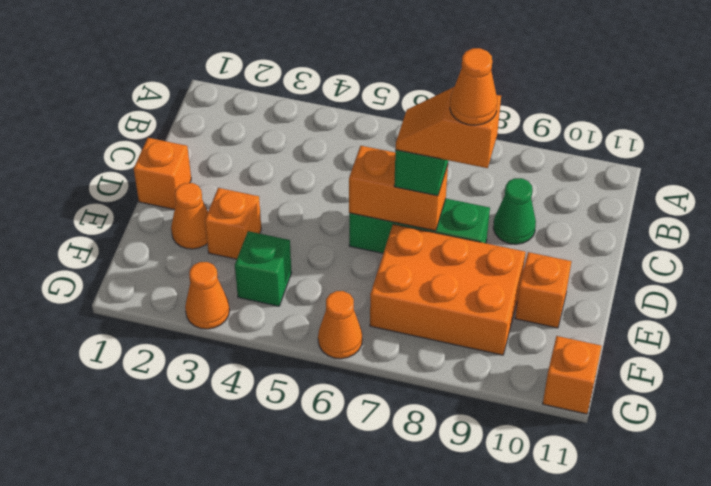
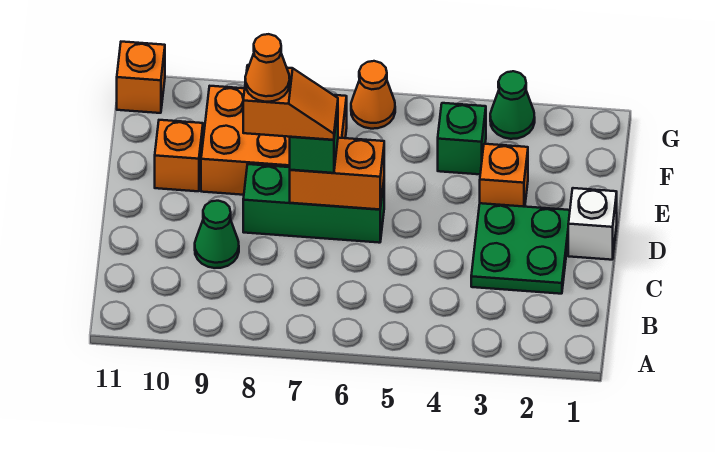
none -> green plate C2:D3 level 1
orange brick D1 level 1 -> white brick D1 level 1
orange cone E2 level 1 -> none
orange cone G3 level 1 -> green cone G3 level 1

